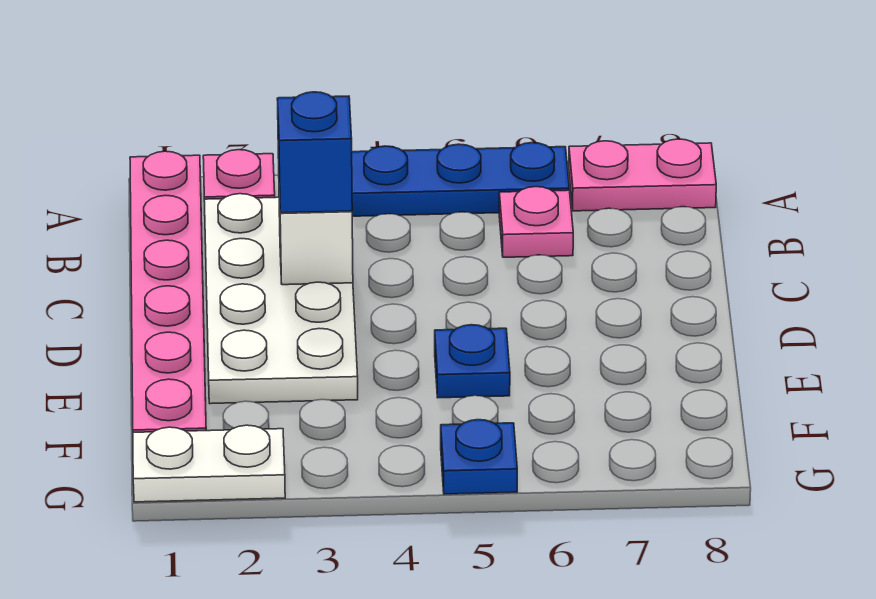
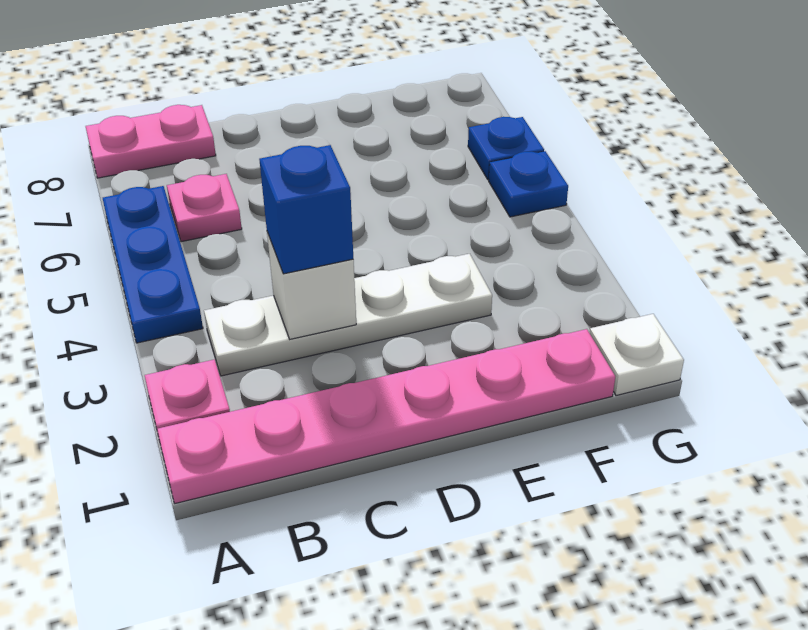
pink plate A7:A8 level 1 -> pink plate A8:B8 level 1
white plate B2:E3 level 1 -> white plate B3:E3 level 1
blue plate E5 level 1 -> blue plate G6 level 1
white plate G1:G2 level 1 -> white plate G1 level 1

